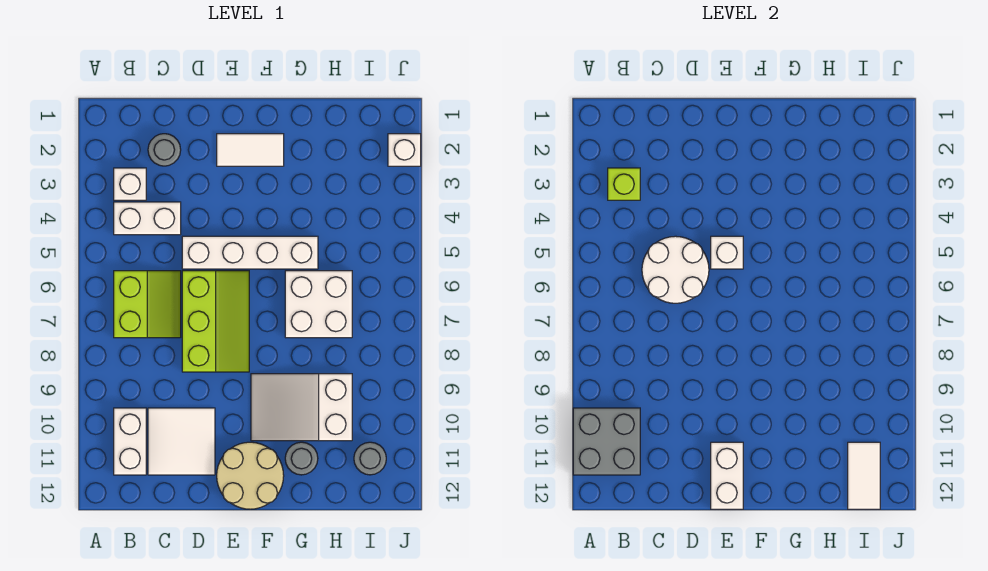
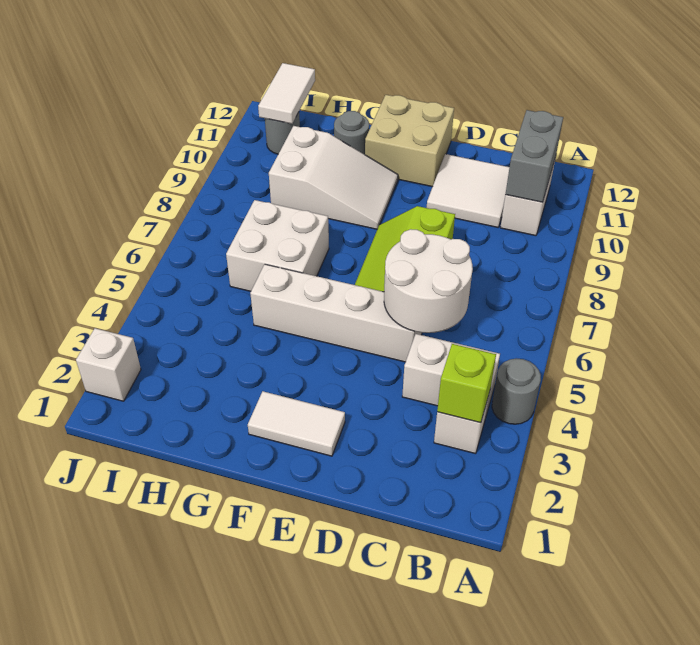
grey brick A10:B11 level 2 -> grey brick B10:B11 level 2
lime slope B6:C7 level 1 top B -> none
grey round brick C2 level 1 -> grey round brick A4 level 1
white brick E5 level 2 -> none
tan round brick E11:F12 level 1 -> tan brick E11:F12 level 1
white brick E11:E12 level 2 -> none

